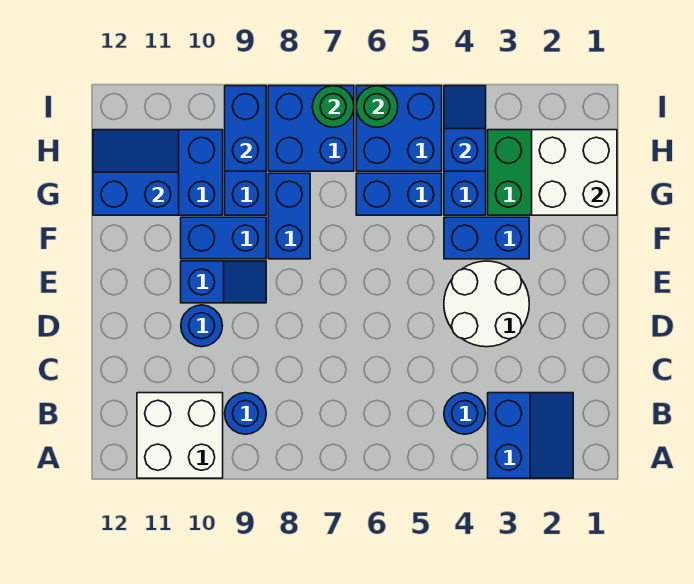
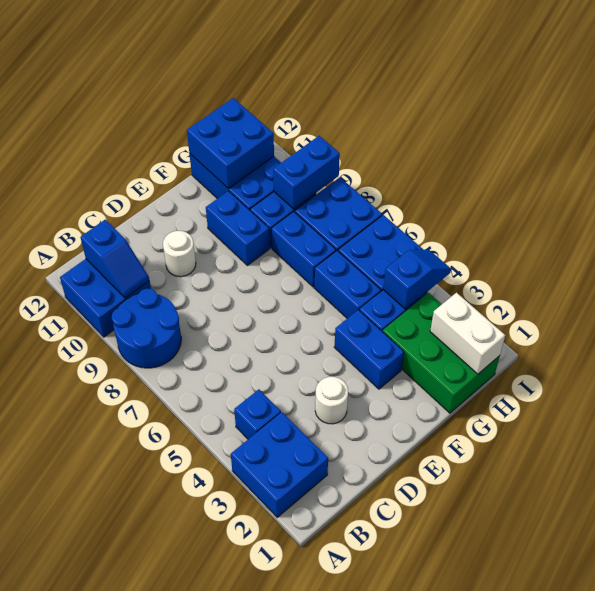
blue slope A2:B3 level 1 top 3 -> blue brick A2:B3 level 1
white brick A10:B11 level 1 -> blue brick A10:B11 level 1
blue round brick B4 level 1 -> blue brick B4 level 1
blue round brick B9 level 1 -> blue round brick A8:B9 level 1
white round brick D3:E4 level 1 -> white round brick D3 level 1
blue round brick D10 level 1 -> white round brick D10 level 1
blue slope E9:E10 level 1 top 10 -> blue slope B10:B11 level 2 top 11
blue brick F8:G8 level 1 -> blue brick G7:G8 level 1
white brick G1:H2 level 2 -> white brick H1:H2 level 2
blue slope G11:H12 level 2 top G -> blue brick G11:H12 level 2
green round brick I6 level 2 -> none
green round brick I7 level 2 -> none

